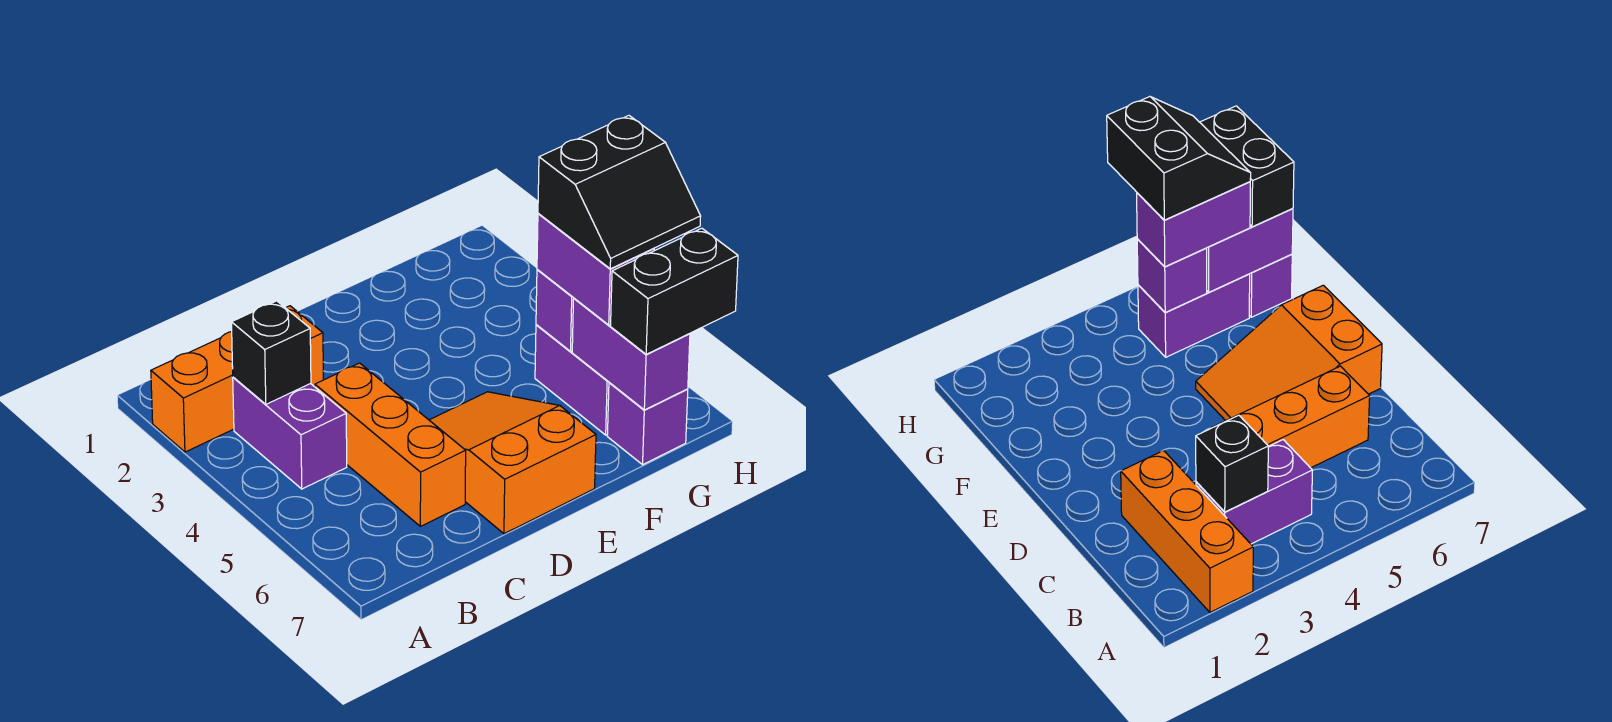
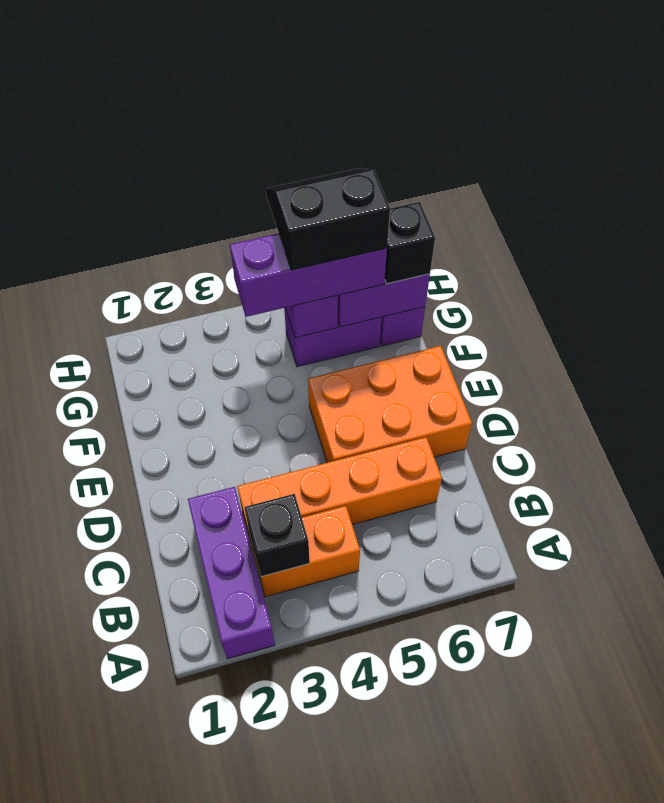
orange brick A2:C2 level 1 -> purple brick A2:C2 level 1
purple brick B3:B4 level 1 -> orange brick B3:B4 level 1
orange brick C4:C6 level 1 -> orange brick C3:C6 level 1
orange slope D5:E7 level 1 top 7 -> orange brick D5:E7 level 1
purple brick G5:G6 level 3 -> purple brick G4:G6 level 3
black slope G5:H6 level 4 top 5 -> black slope G5:H6 level 4 top G
black brick G7:H7 level 3 -> black brick G7 level 3

